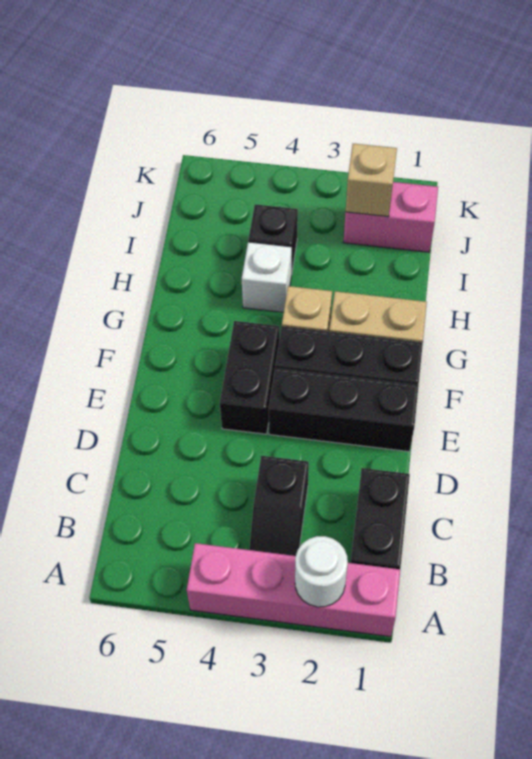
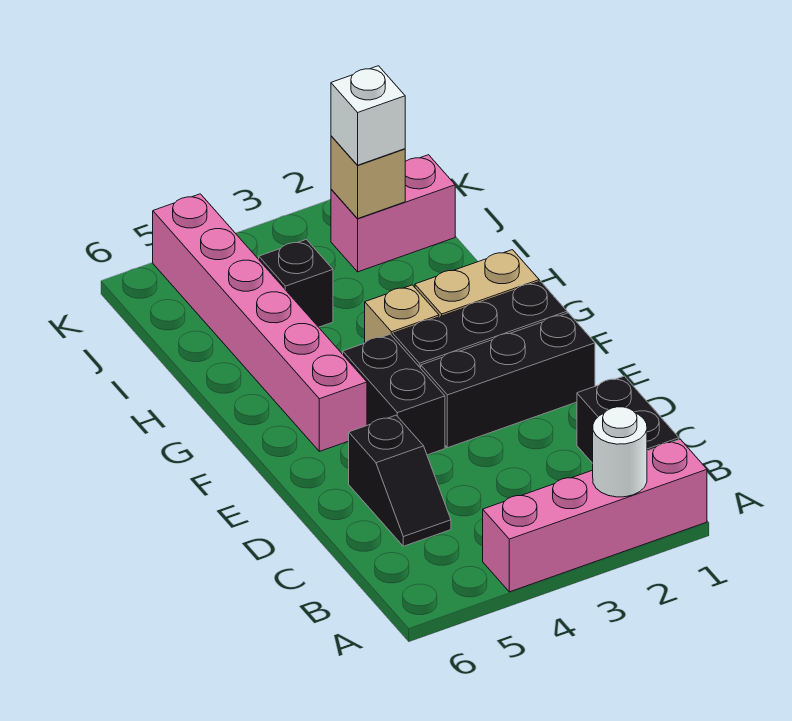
black slope B3:C3 level 1 top C -> black slope C5:D5 level 1 top D
none -> pink brick F5:K5 level 1
white brick H4 level 1 -> white brick J2 level 3

